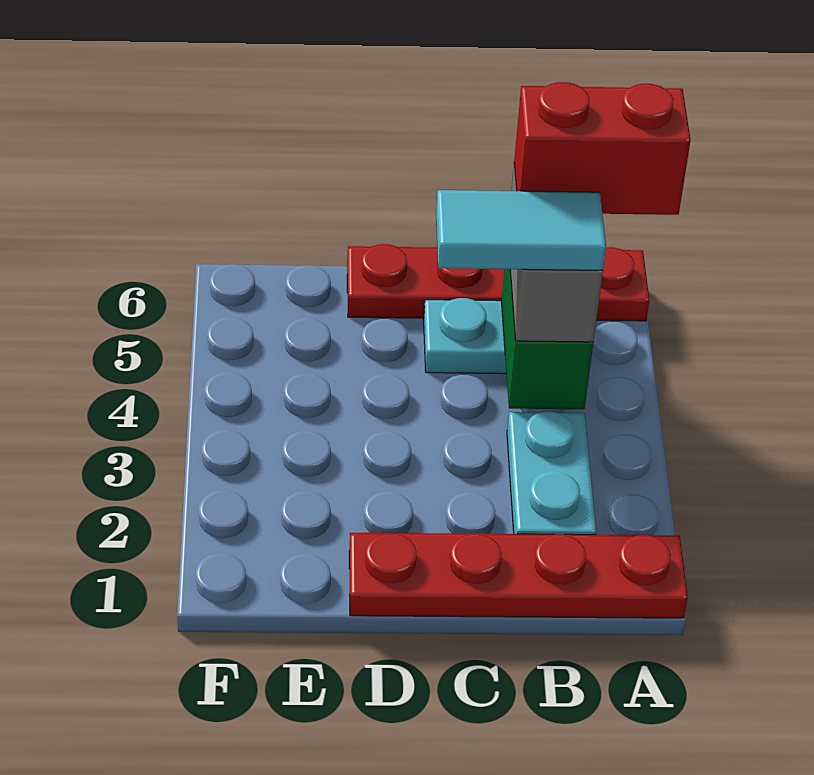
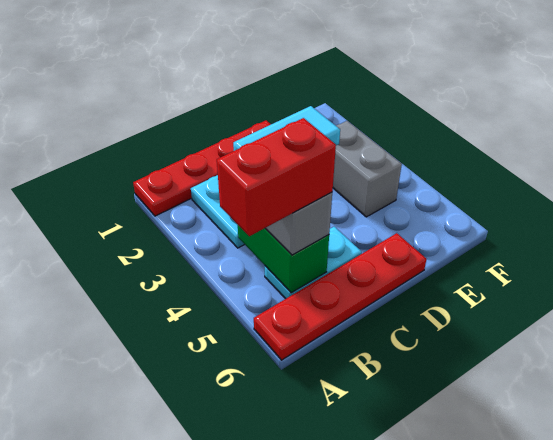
none -> grey brick E3:E4 level 1

